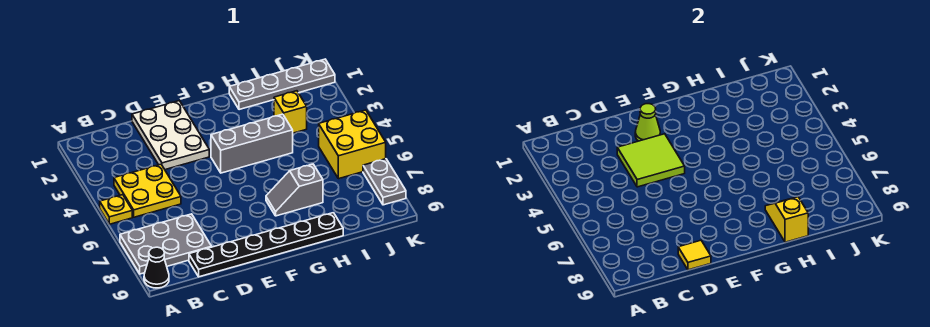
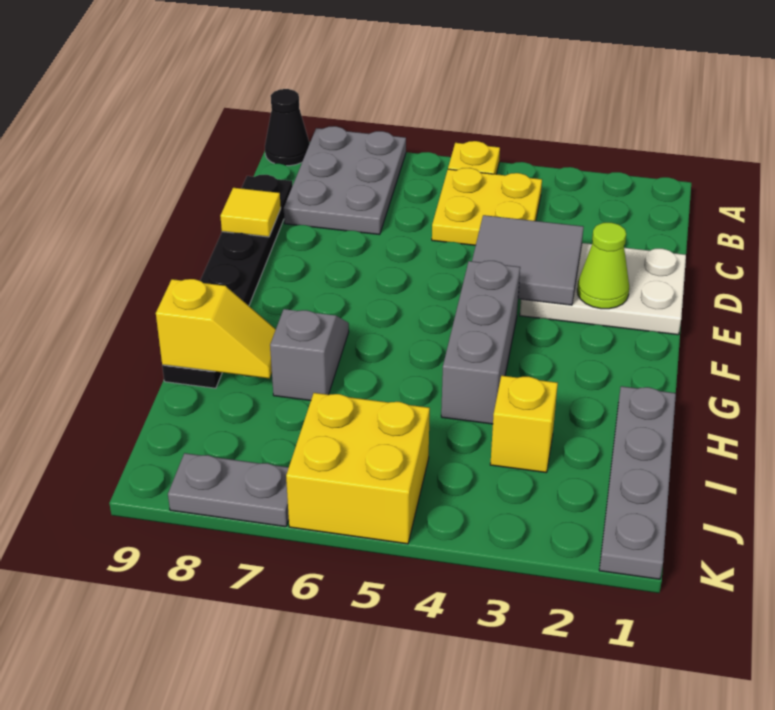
lime tile D3:E4 level 2 -> grey tile D3:E4 level 2

